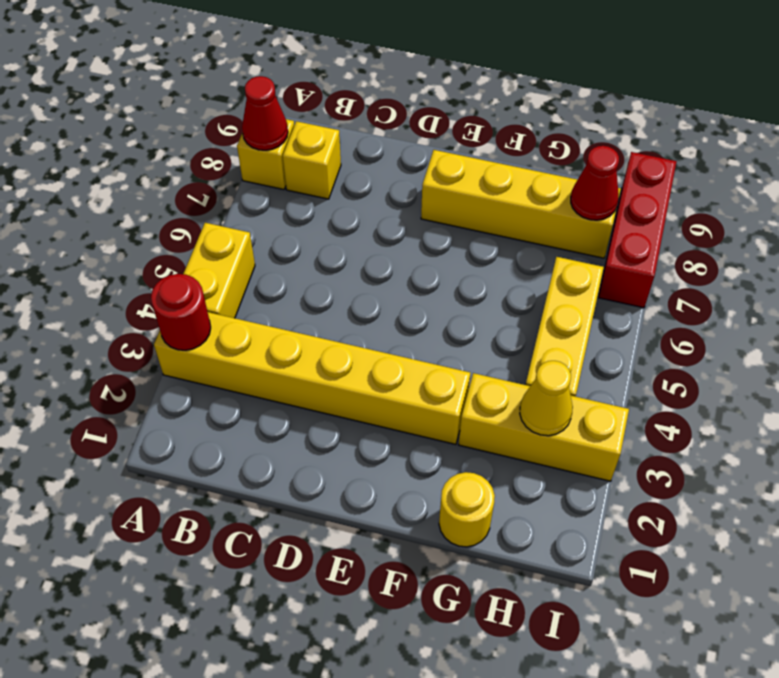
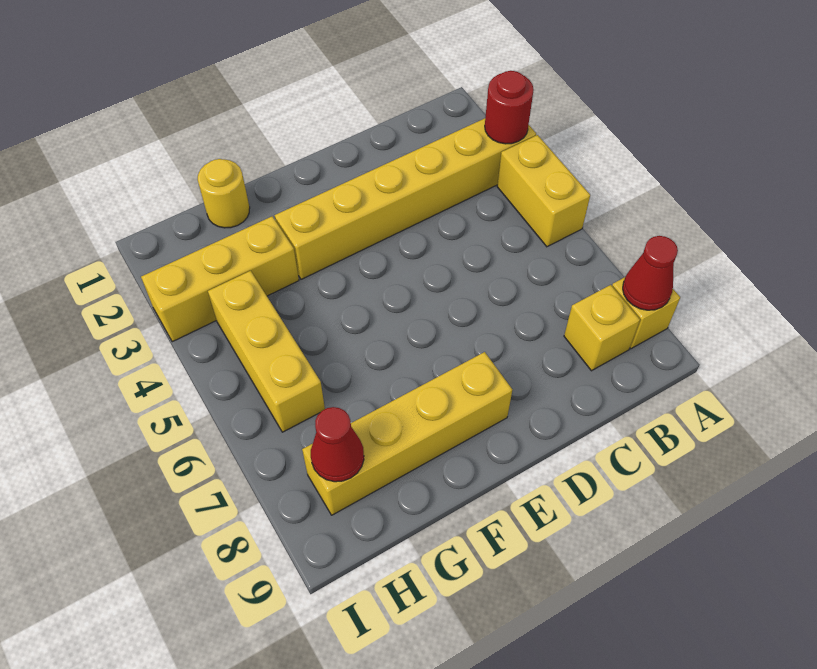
yellow cone H3 level 2 -> none
red brick I7:I9 level 1 -> none

